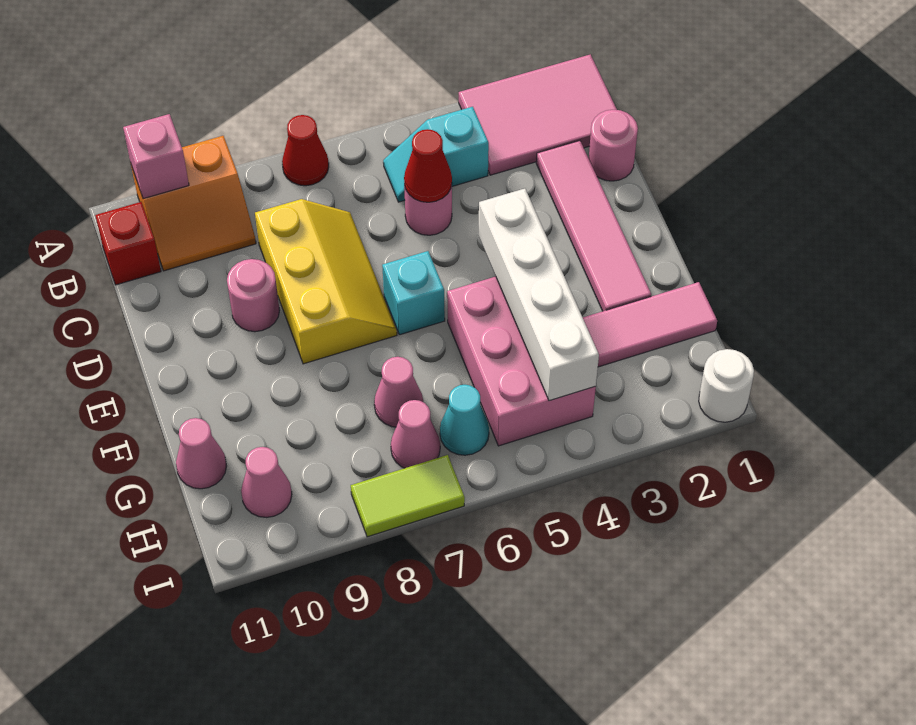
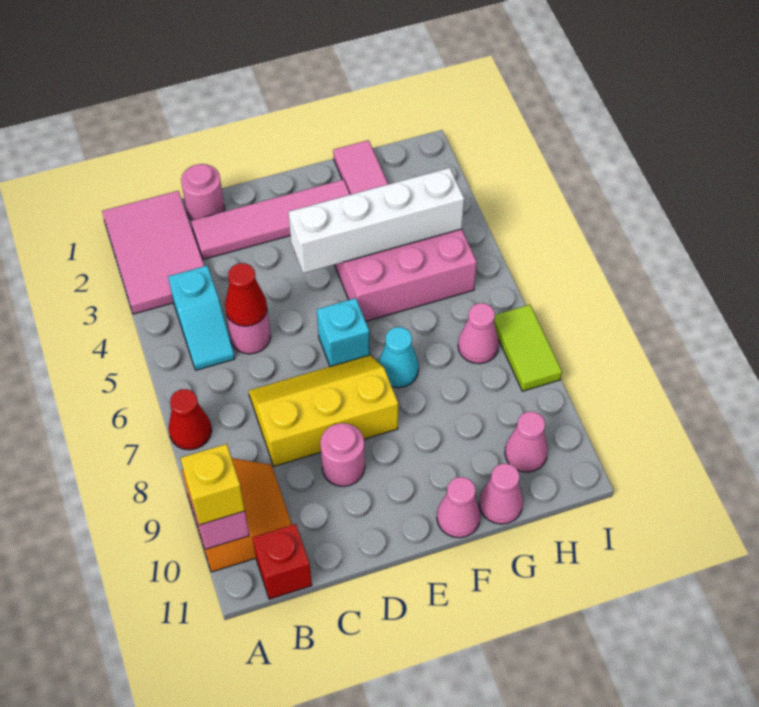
none -> yellow brick A10 level 3
pink cone G7 level 1 -> pink cone F11 level 1
cyan cone H6 level 1 -> cyan cone F7 level 1
white round brick I1 level 1 -> none

